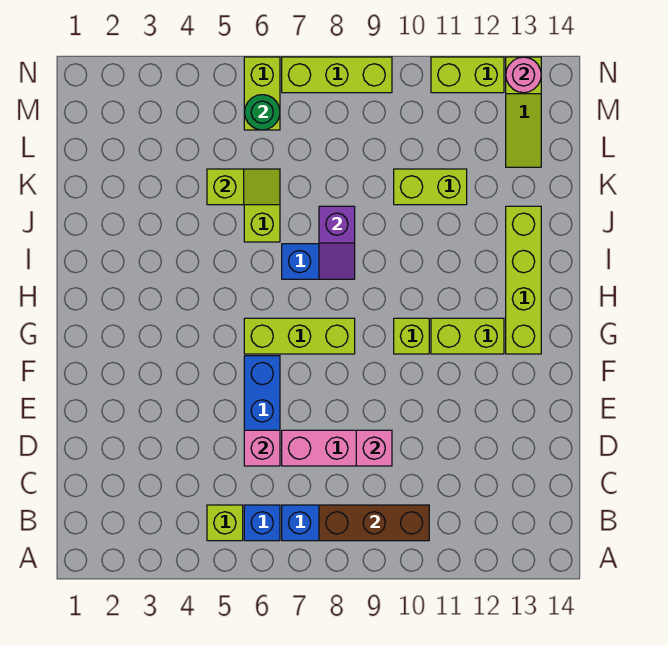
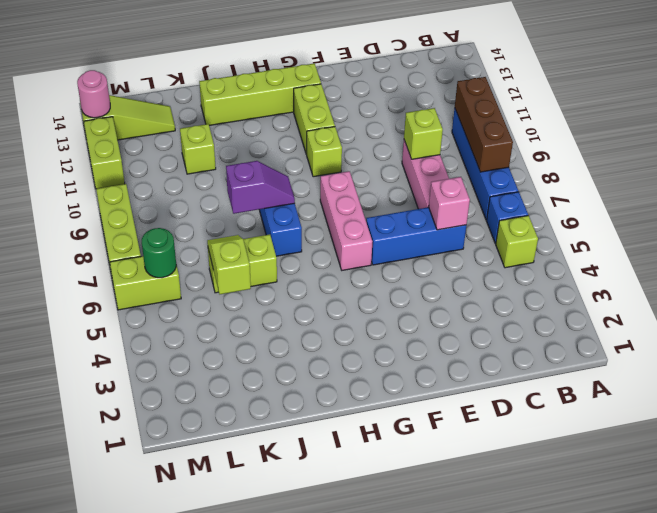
pink brick D9 level 2 -> lime brick D9 level 2
lime brick G6:G8 level 1 -> pink brick G6:G8 level 1
lime brick K10:K11 level 1 -> lime brick K11 level 1

